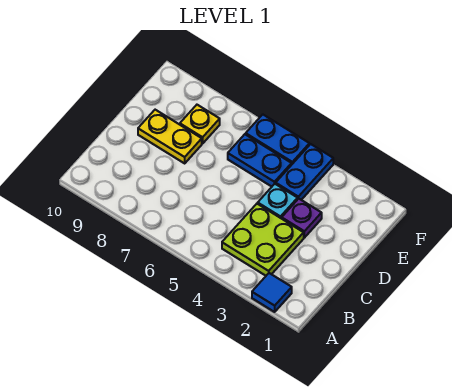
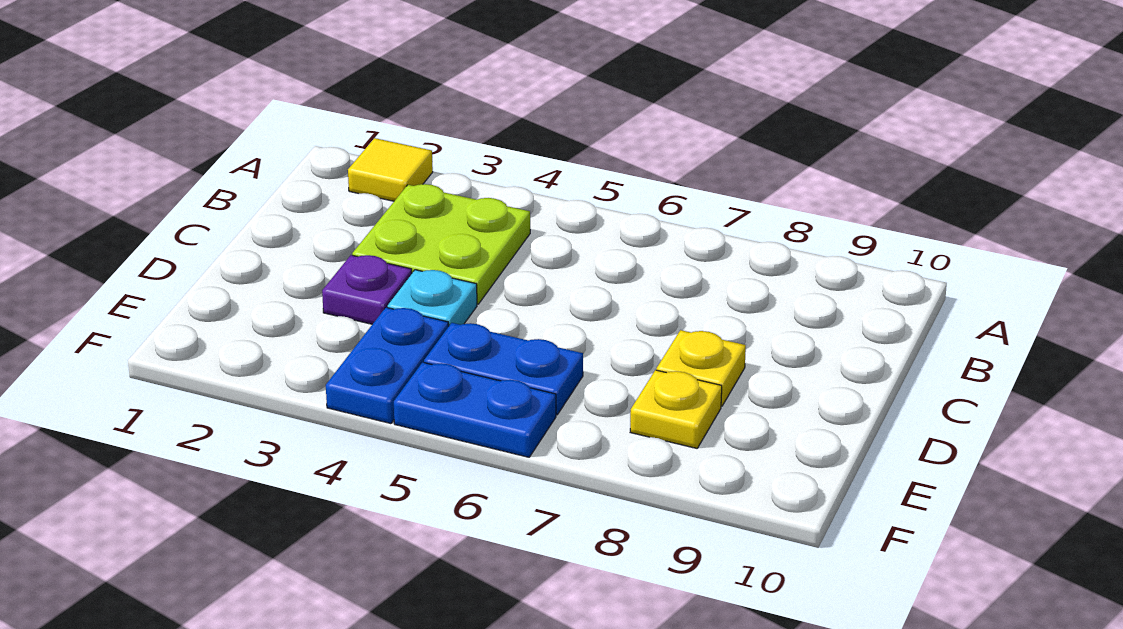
blue tile A2 level 1 -> yellow tile A2 level 1
yellow plate D8:D9 level 1 -> yellow plate D8 level 1

